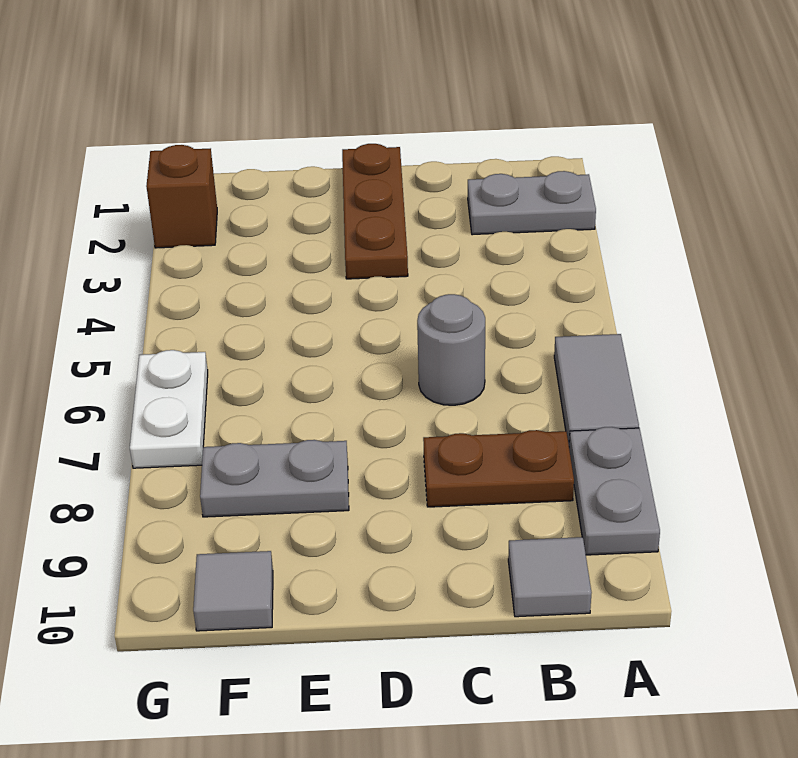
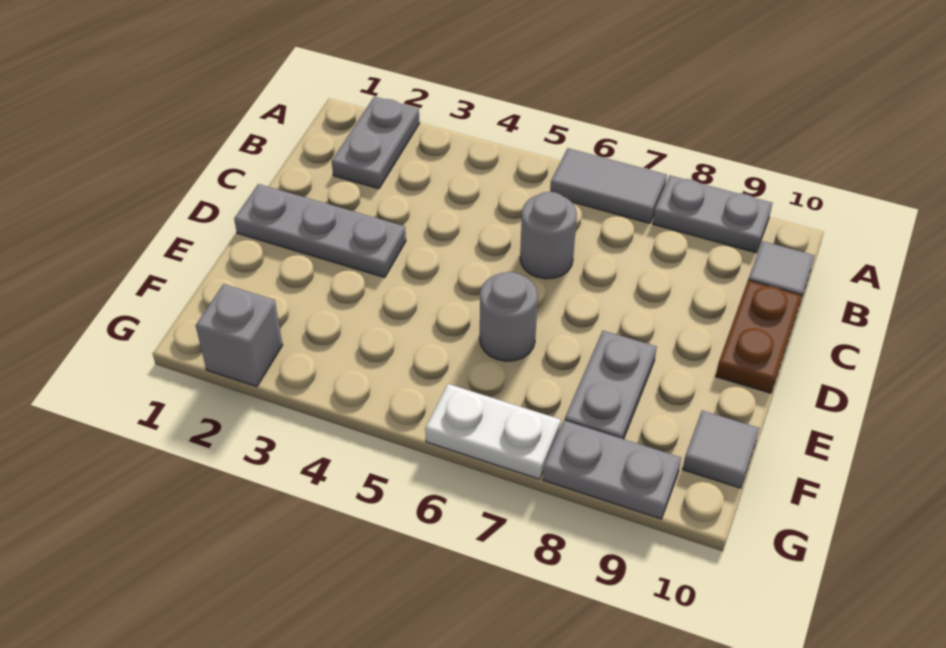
brown plate B8:C8 level 1 -> brown plate C10:D10 level 1
brown plate D1:D3 level 1 -> grey plate D1:D3 level 1
none -> grey round brick E6 level 1
brown brick G2 level 1 -> grey brick G2 level 1
none -> grey plate G8:G9 level 1

